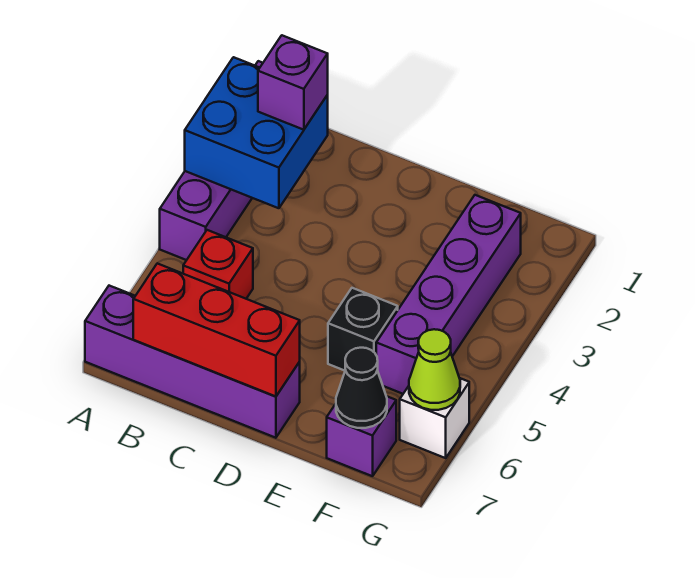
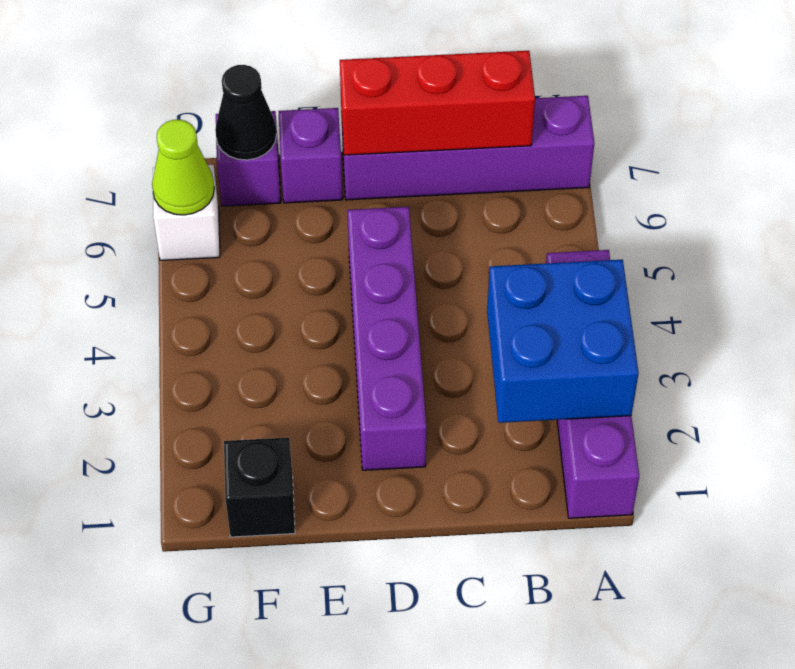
purple brick B2 level 3 -> purple brick E7 level 1
red brick B5 level 1 -> none
black brick E5 level 1 -> black brick F1 level 1
purple brick F2:F5 level 1 -> purple brick D2:D5 level 1

